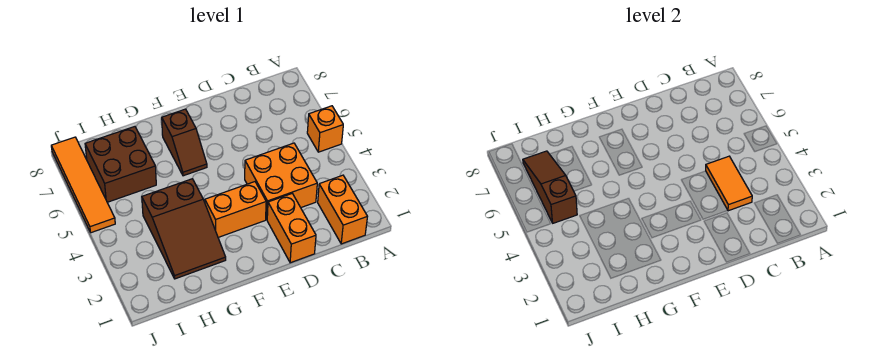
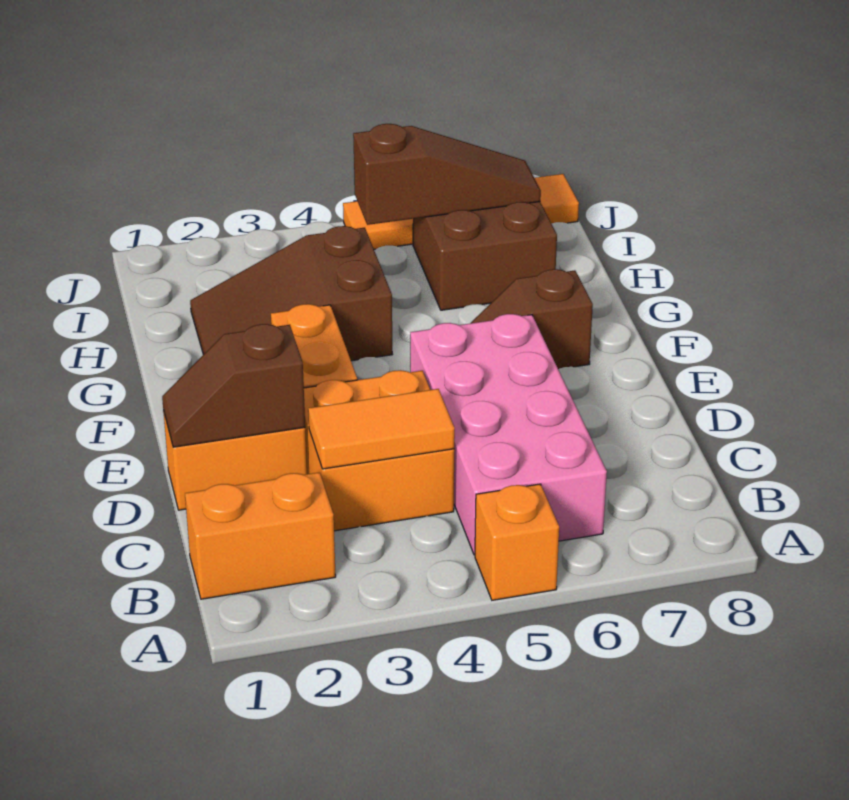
none -> pink brick B5:E6 level 1
none -> brown slope D1:D2 level 2 top 2

